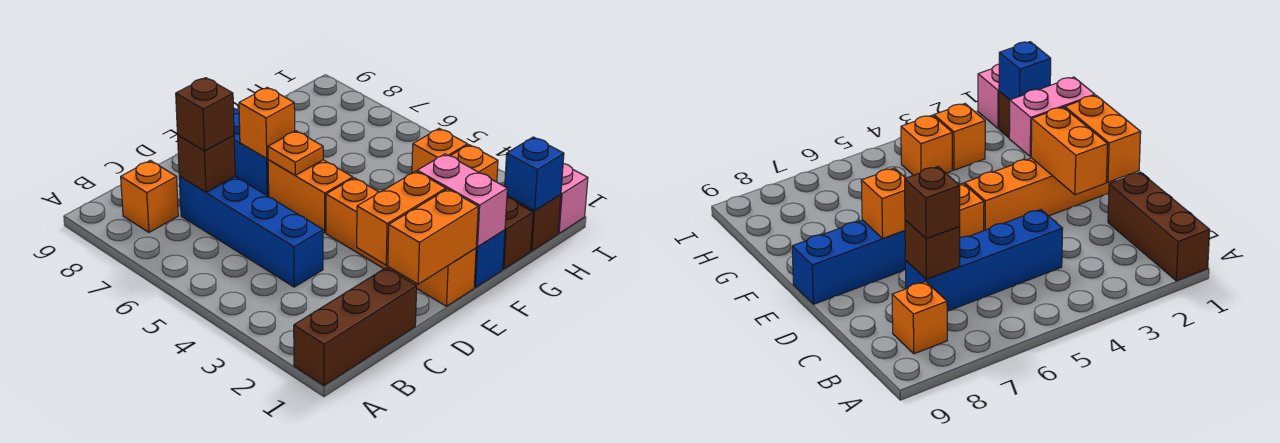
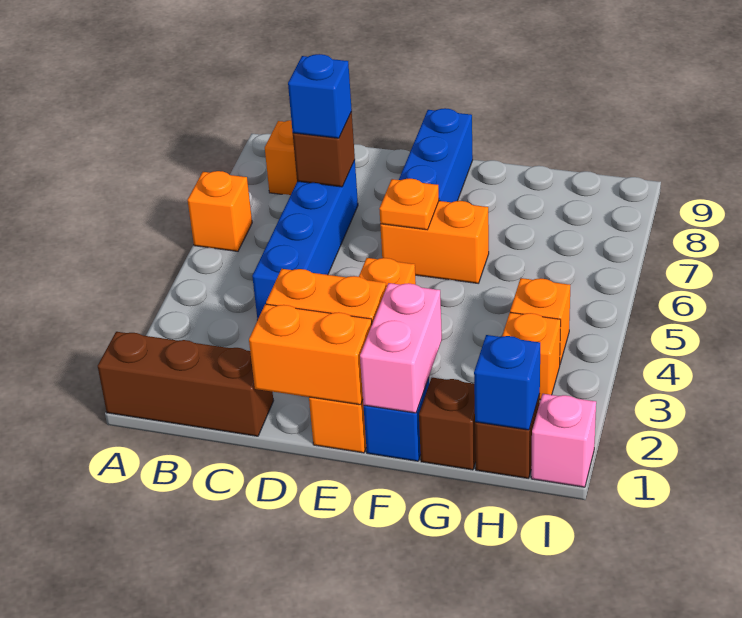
brown brick C7 level 3 -> blue brick C7 level 3
orange brick E5:E6 level 1 -> orange brick E6:F6 level 1
orange brick E7 level 2 -> orange brick A6 level 1

